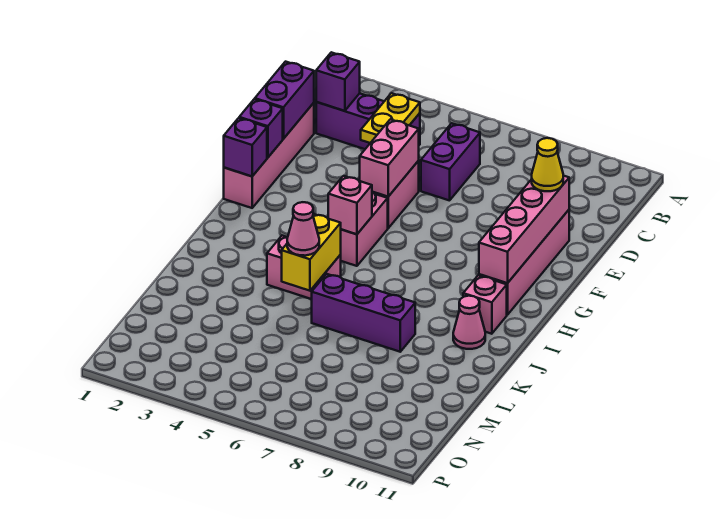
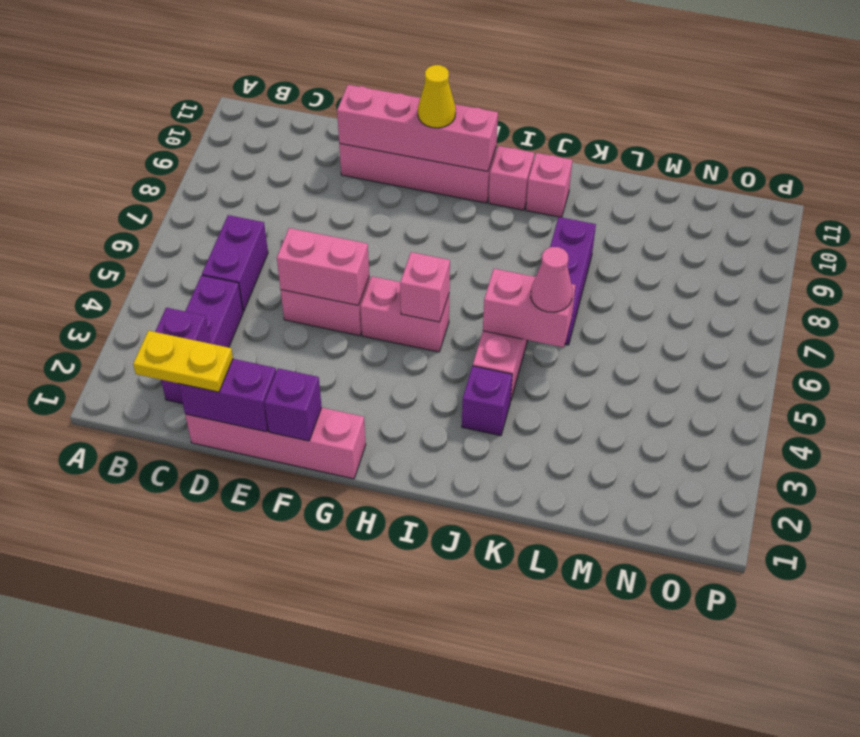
yellow plate C4:D4 level 2 -> yellow plate C1:D1 level 3
purple brick C6:D6 level 1 -> purple brick C5:C6 level 1
yellow cone E10 level 3 -> yellow cone G10 level 3
purple brick G1 level 2 -> purple brick J3 level 1
yellow brick J5:K5 level 2 -> pink brick J5:K5 level 2
pink cone J10 level 1 -> pink brick J10 level 1

